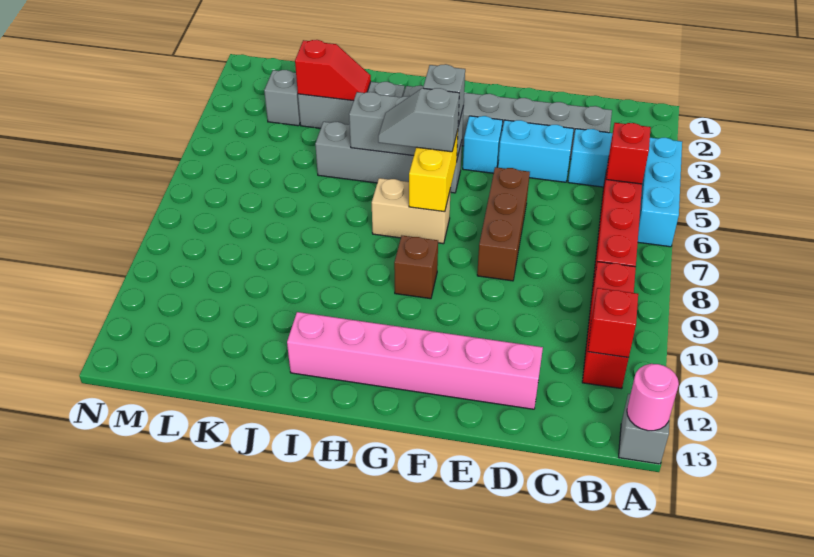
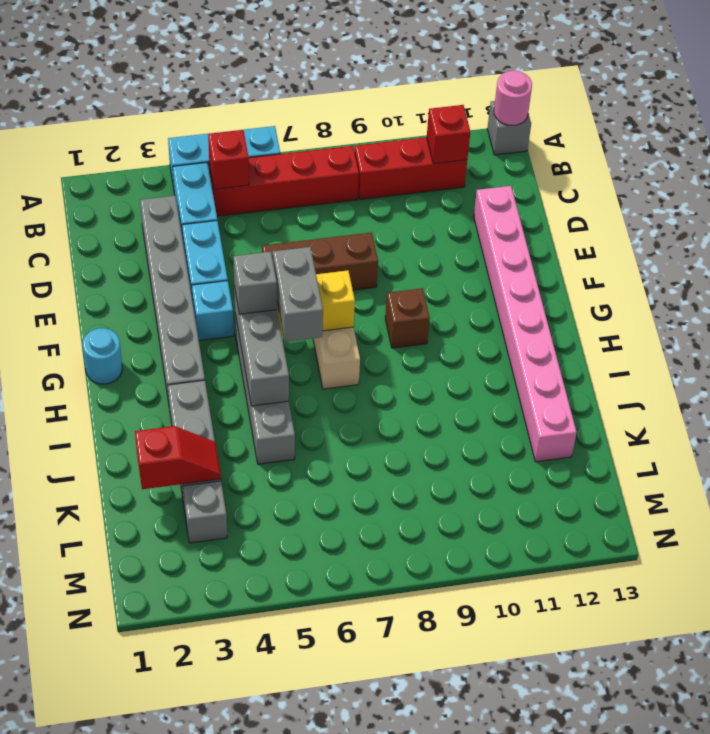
pink brick D12:I12 level 1 -> pink brick D12:K12 level 1
none -> cyan round brick G1 level 1
grey slope G6:H6 level 3 top G -> grey brick G6:H6 level 3
red slope J3:K3 level 2 top K -> red slope K2:K3 level 2 top 2

